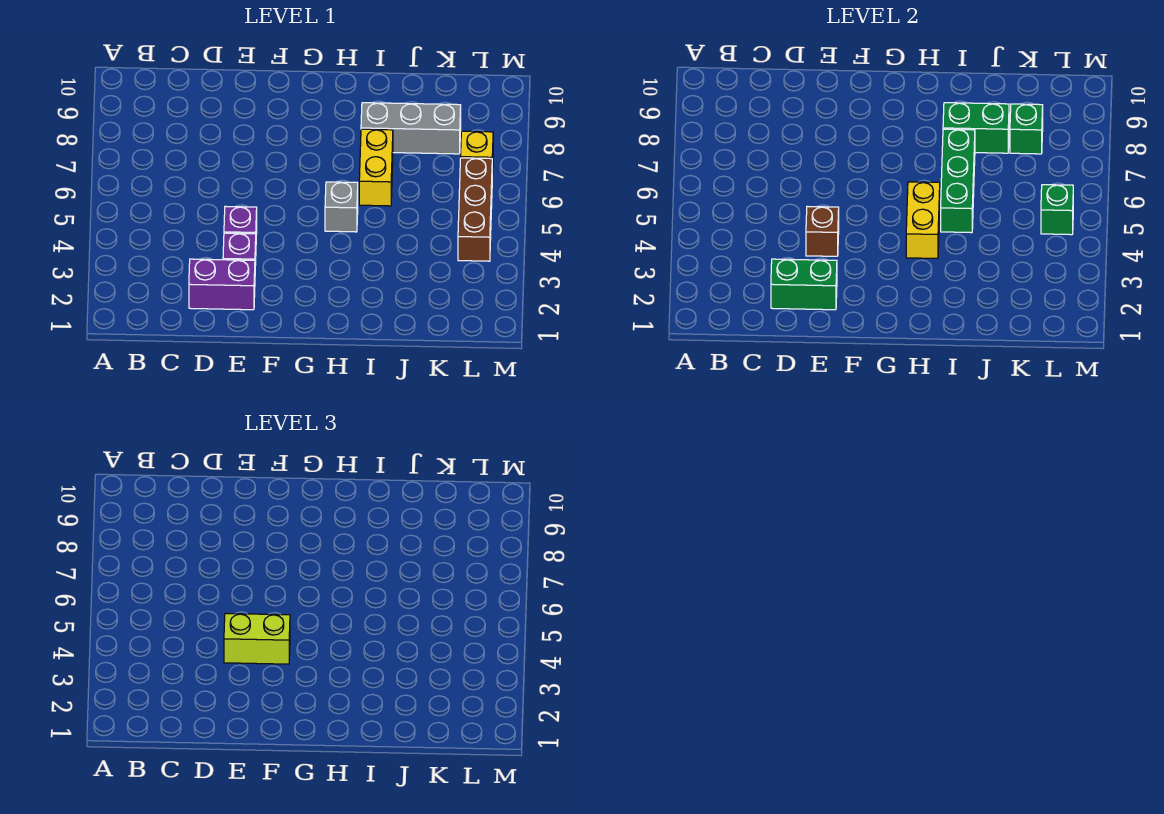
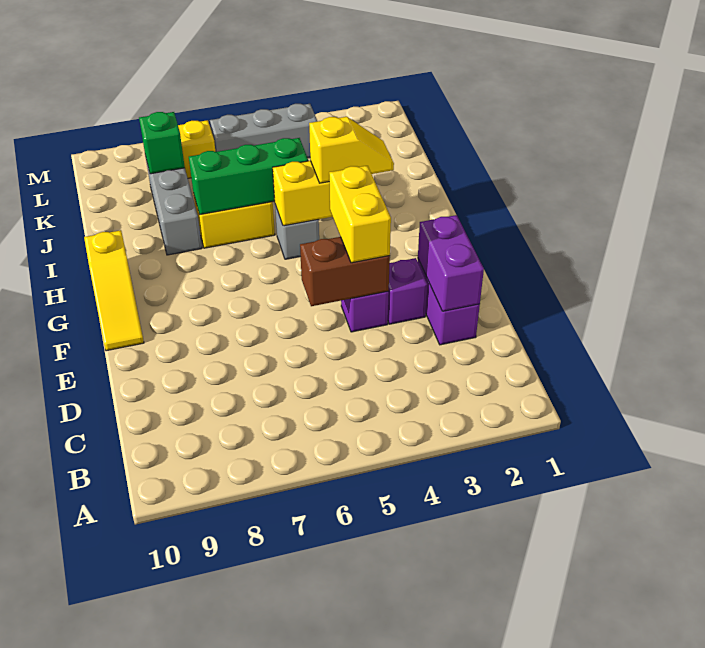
green brick D2:E2 level 2 -> purple brick D2:E2 level 2
brown brick E4 level 2 -> brown brick E4:E5 level 2
lime brick E4:F4 level 3 -> yellow brick E4:F4 level 3
none -> yellow slope F10:H10 level 1 top H
none -> yellow slope H3:H4 level 3 top 4
green brick I8:J8 level 2 -> none
brown brick L4:L6 level 1 -> grey brick L4:L6 level 1
green brick L5 level 2 -> none

